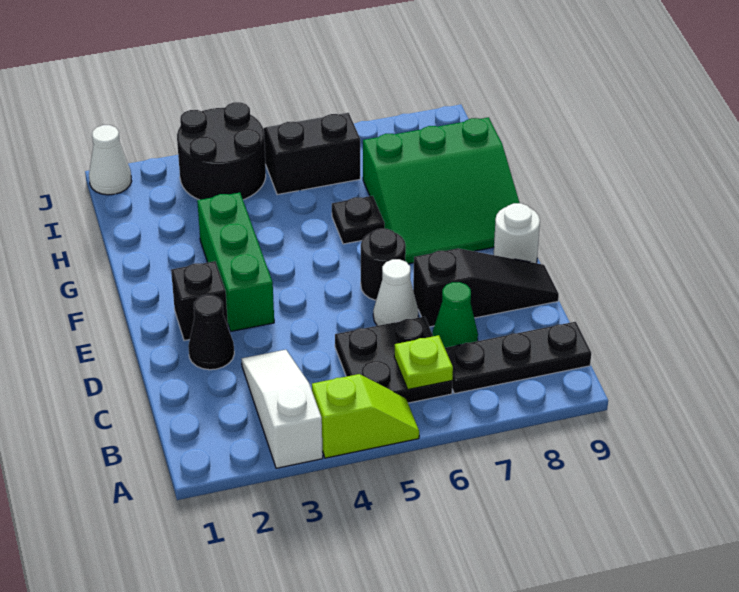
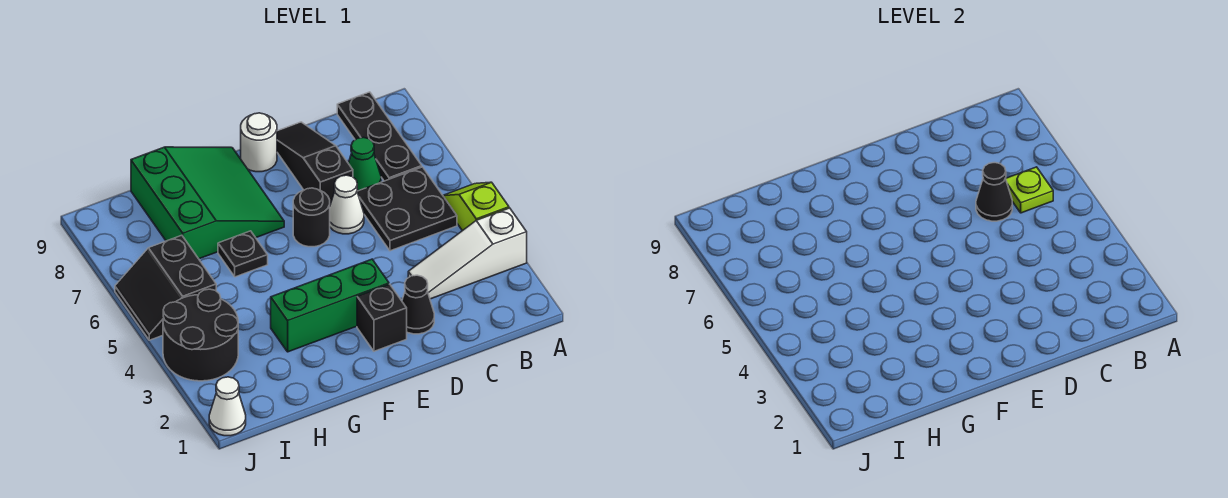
none -> black cone C6 level 2

